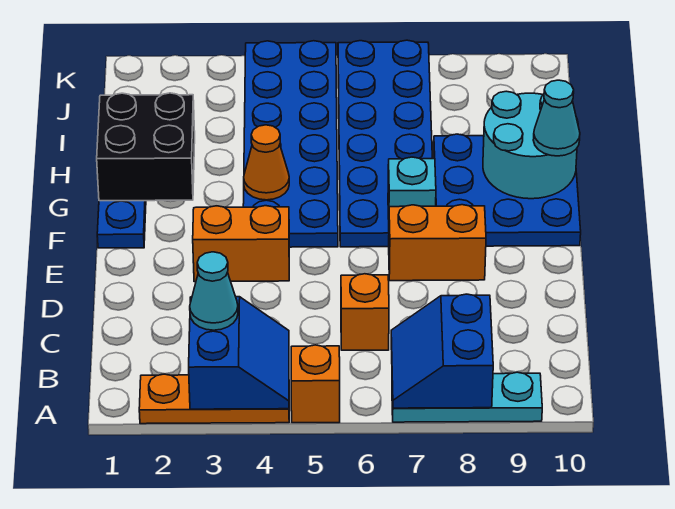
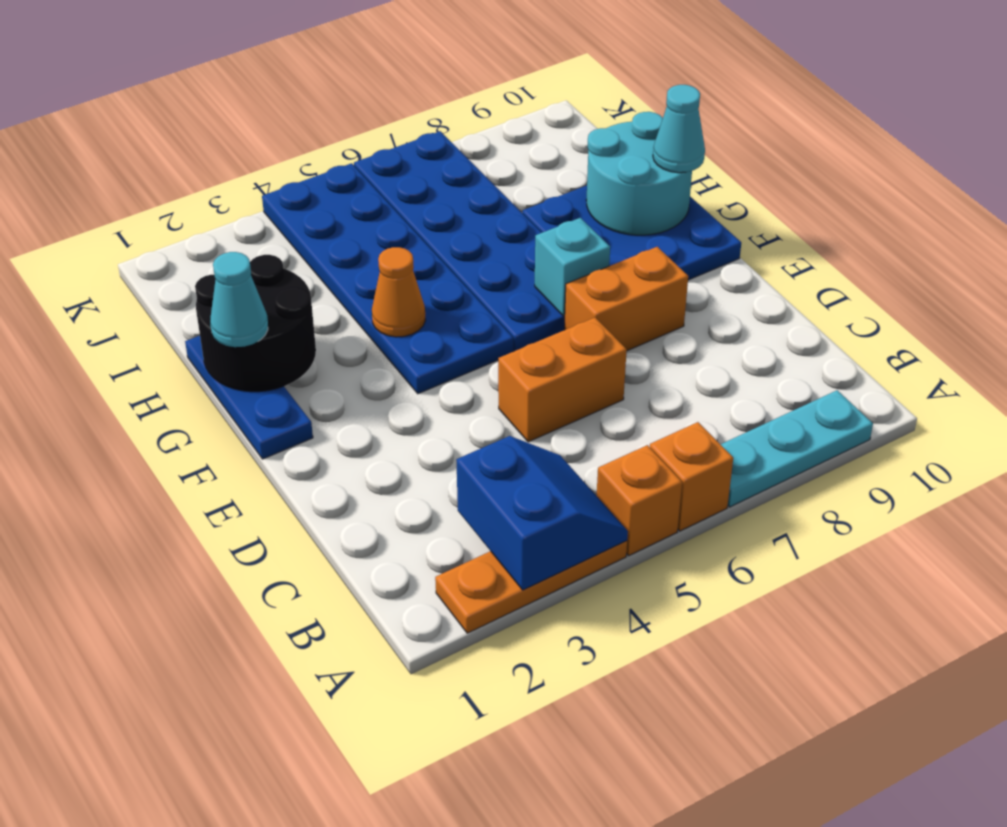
blue slope A7:B8 level 2 top 8 -> none
cyan cone B3 level 3 -> cyan cone G1 level 3
orange brick C6 level 1 -> orange brick A6 level 1
orange brick E3:E4 level 1 -> orange brick D5:D6 level 1
black brick G1:H2 level 2 -> black round brick G1:H2 level 2

